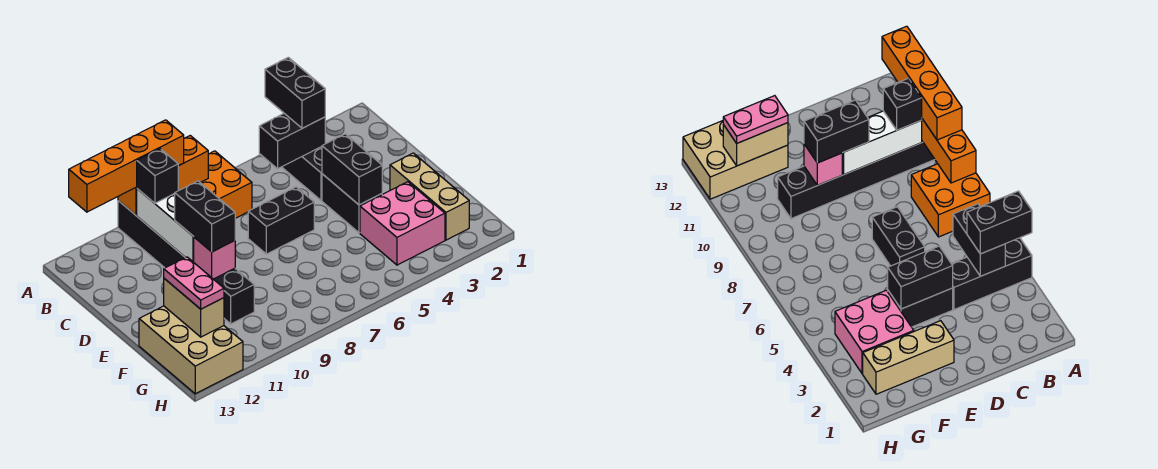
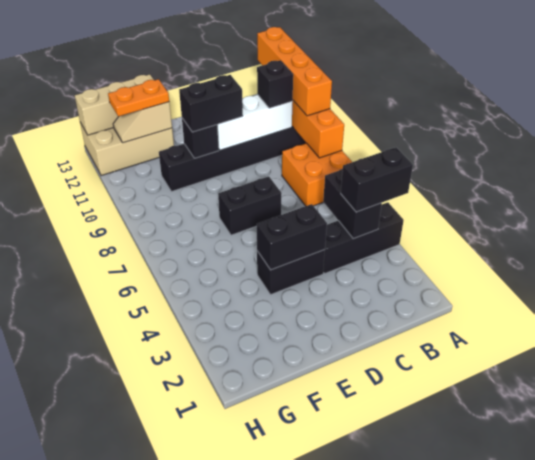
black brick D6:D7 level 1 -> black brick D7:E7 level 1
tan brick E2:G2 level 1 -> tan brick F13:H13 level 2
pink brick E10 level 2 -> black brick E10 level 2
pink brick F3:G4 level 1 -> none
tan brick F12:G12 level 2 -> tan slope F12:G12 level 2 top F
pink plate F12:G12 level 3 -> orange plate F12:G12 level 3

